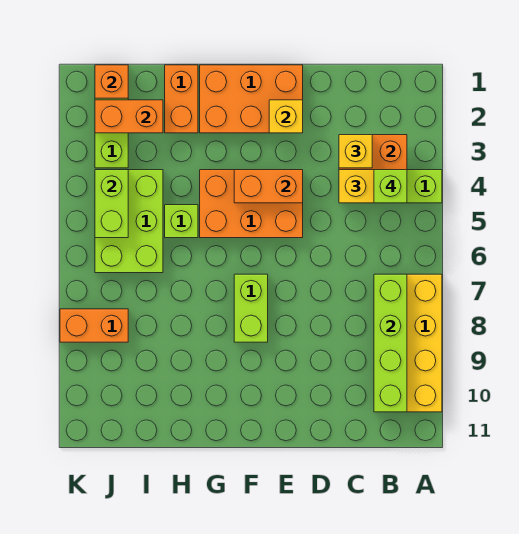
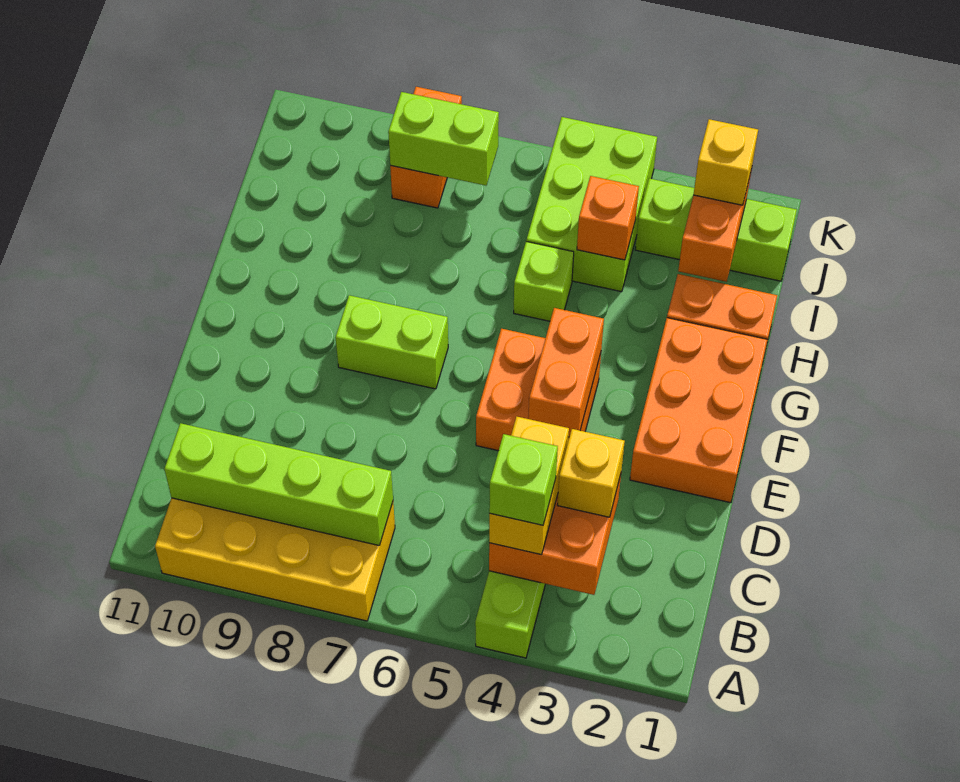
yellow brick E2 level 2 -> yellow brick J2 level 3
orange brick E4:G5 level 1 -> orange brick E4:F5 level 1
lime brick I4:J6 level 1 -> lime brick I4:K5 level 1
orange brick J1 level 2 -> orange brick I4 level 2
lime brick J4:J5 level 2 -> lime brick J7:J8 level 2

